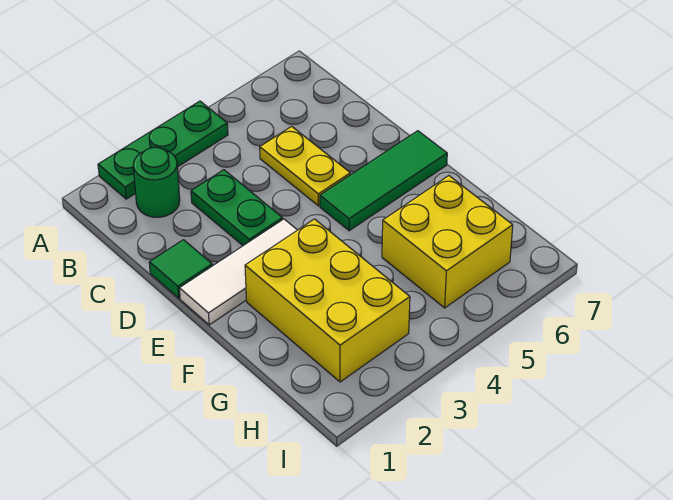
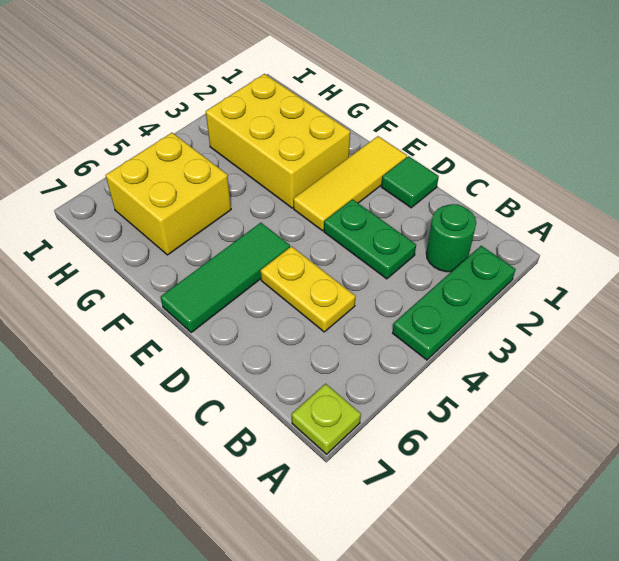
none -> lime plate A7 level 1
white tile E1:E3 level 1 -> yellow tile E1:E3 level 1

